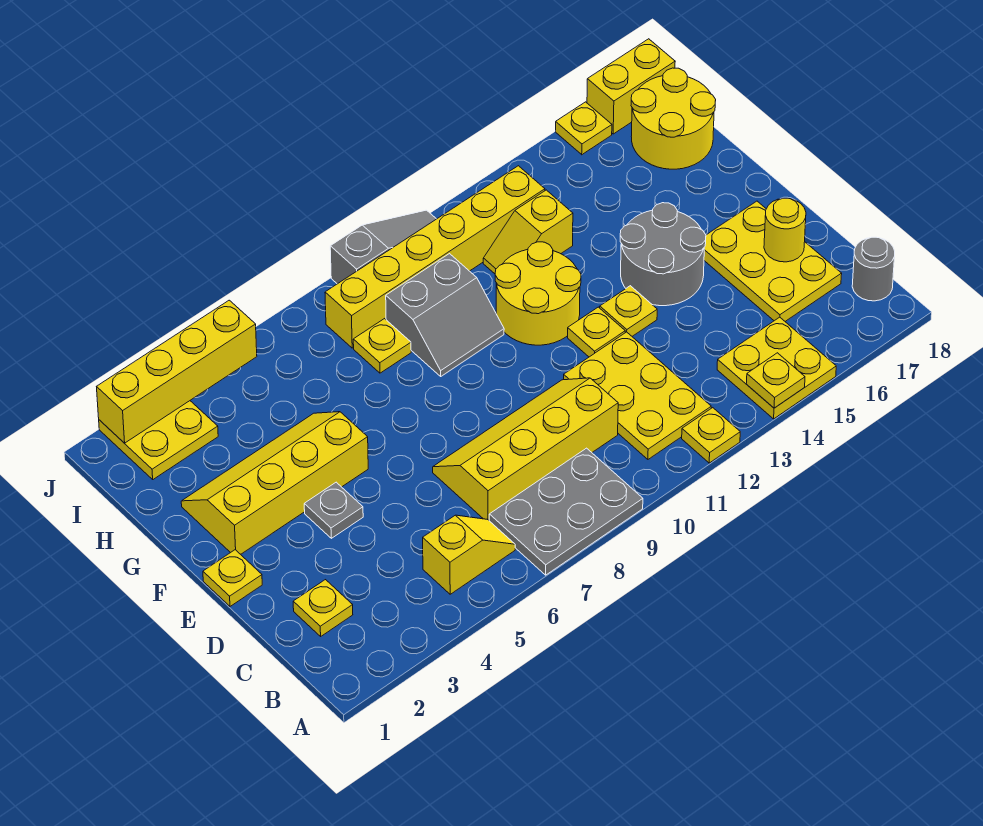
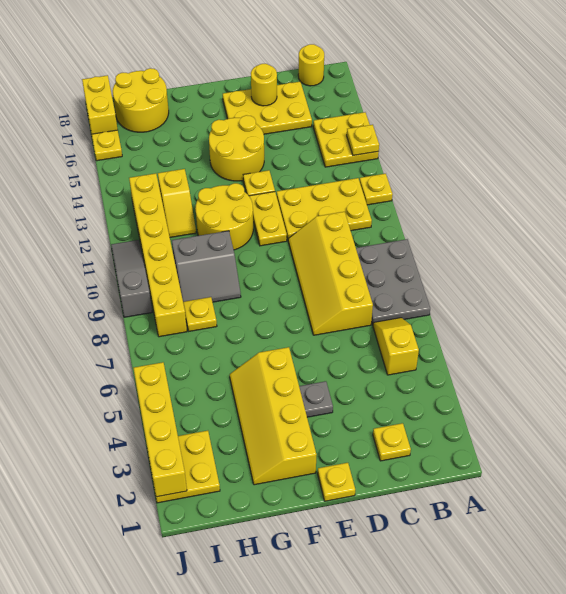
grey round brick B18 level 1 -> yellow round brick B18 level 1
yellow plate E12 level 1 -> yellow plate E11:E12 level 1
grey round brick E14:F15 level 1 -> yellow round brick E14:F15 level 1
grey slope G9:H10 level 1 top H -> grey slope G9:H10 level 1 top 10

